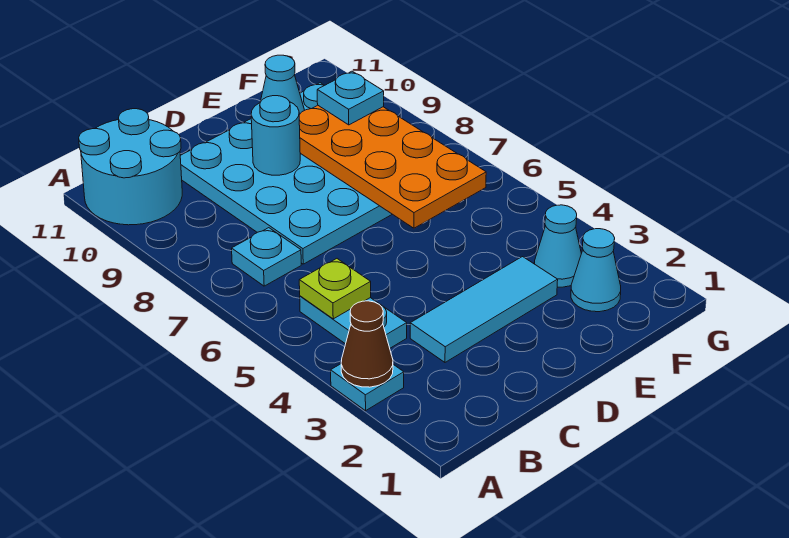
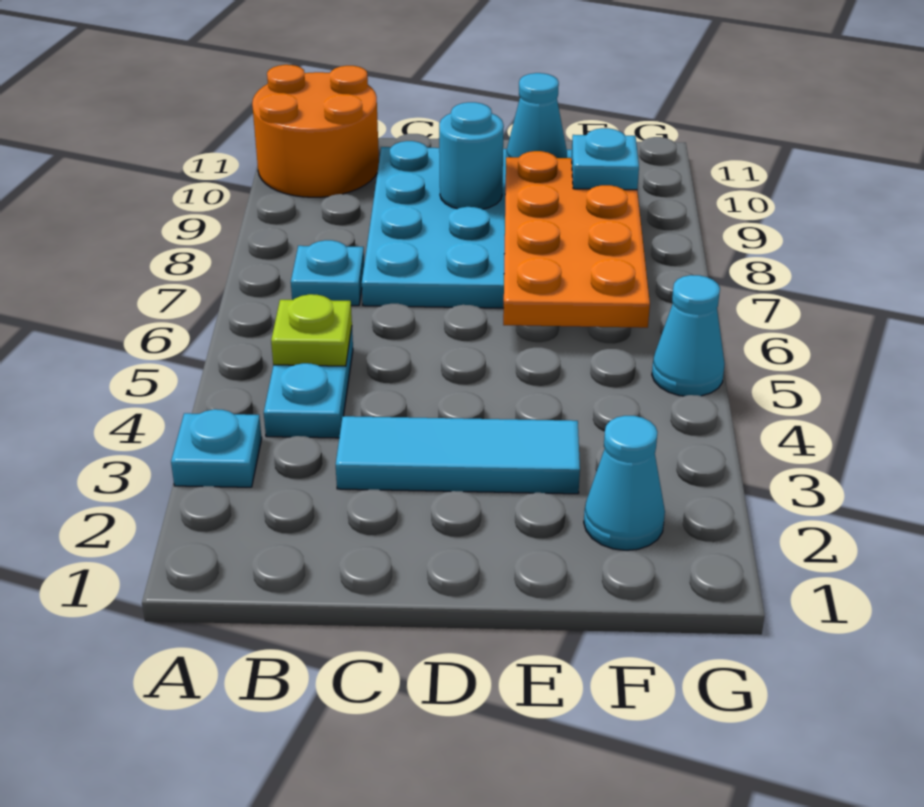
brown cone A3 level 2 -> none
cyan round brick A10:B11 level 1 -> orange round brick A10:B11 level 1
cyan cone F3 level 1 -> cyan cone G5 level 1

